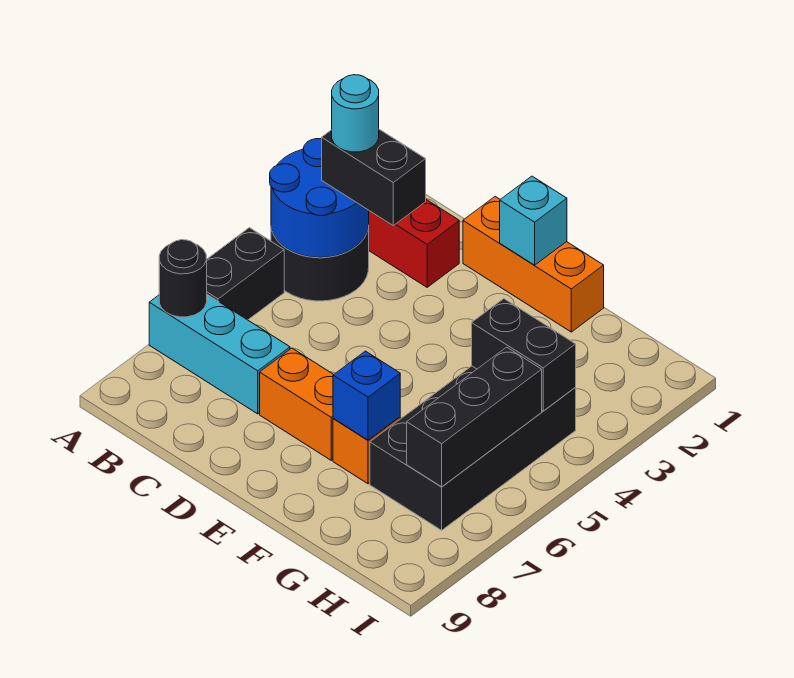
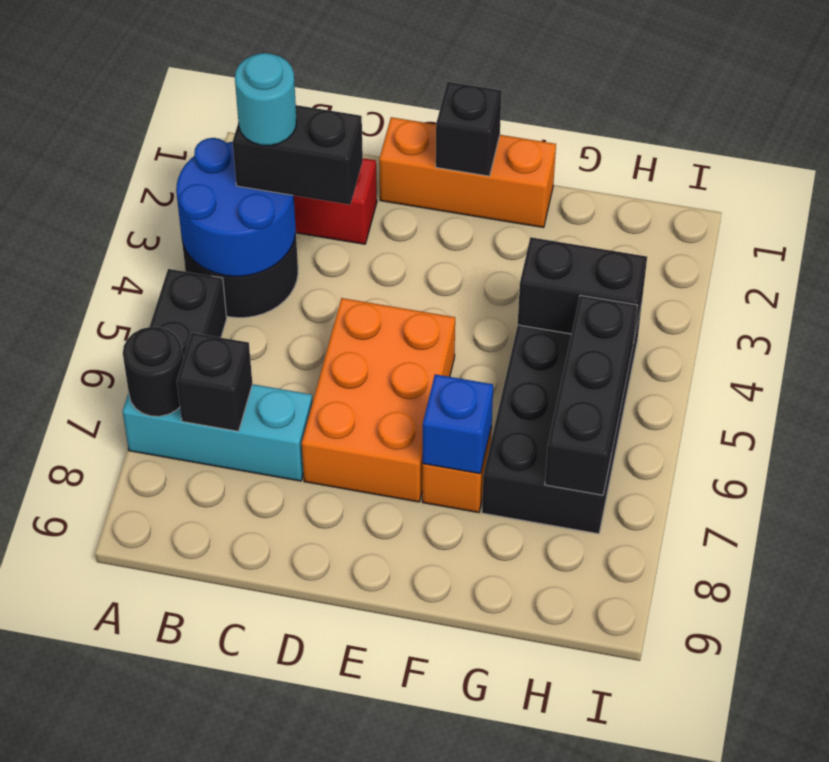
none -> black brick B7 level 2
orange brick D7:E7 level 1 -> orange brick D5:E7 level 1
cyan brick E1 level 2 -> black brick E1 level 2

